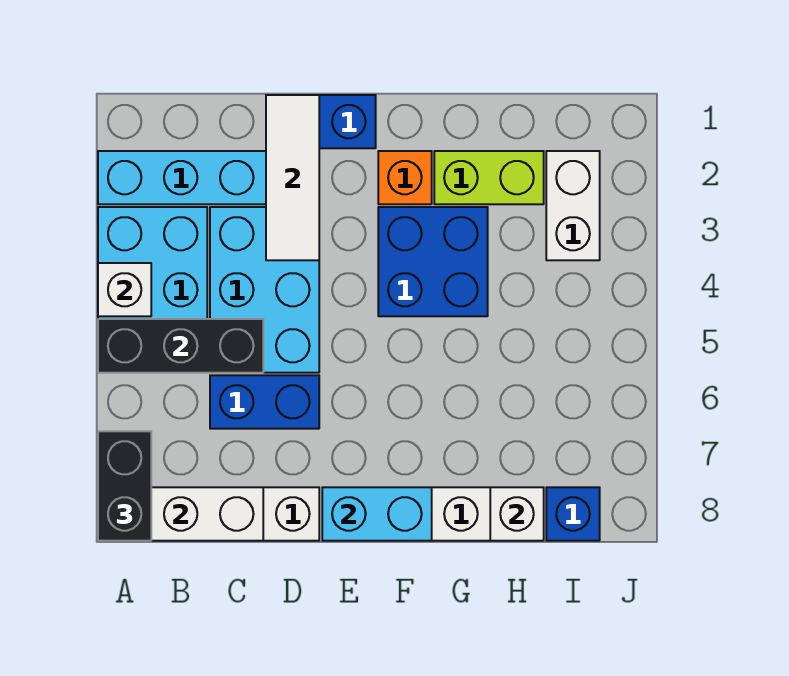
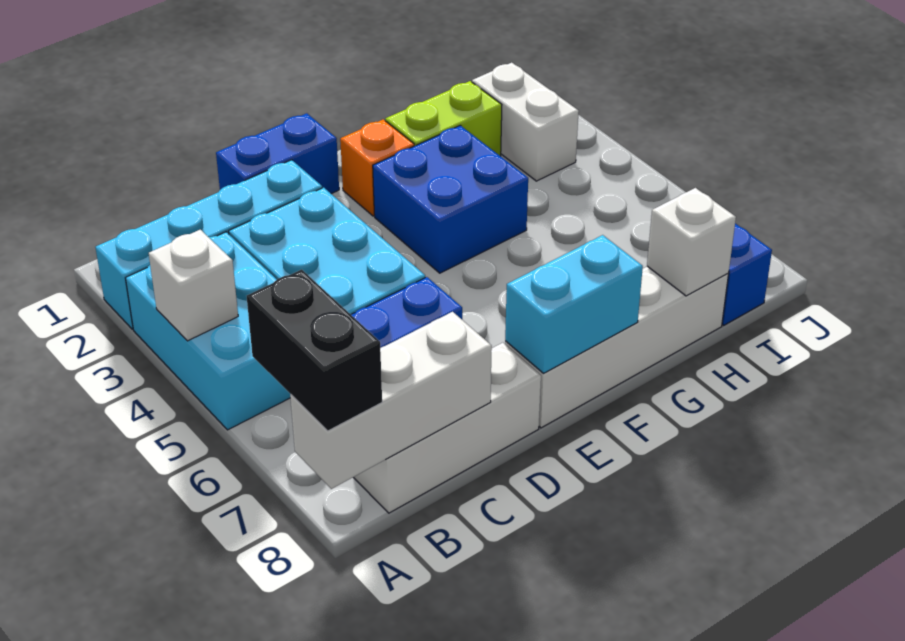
black brick A5:C5 level 2 -> none
white tile D1:D3 level 2 -> none

